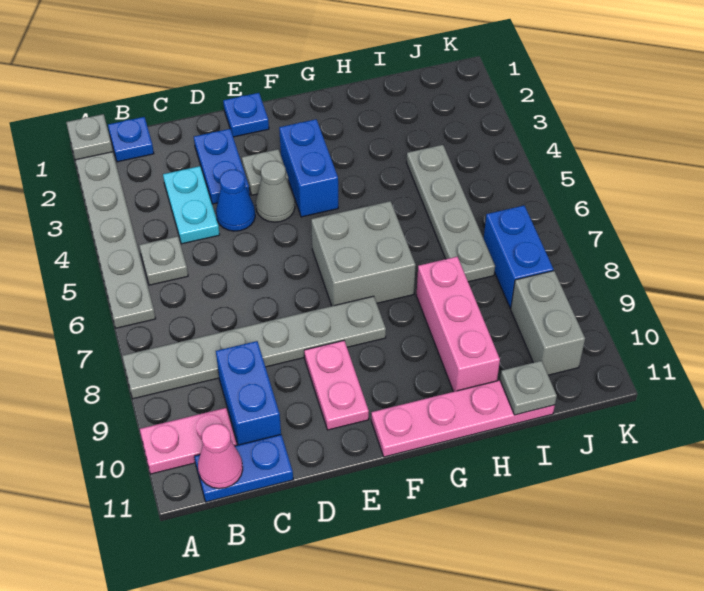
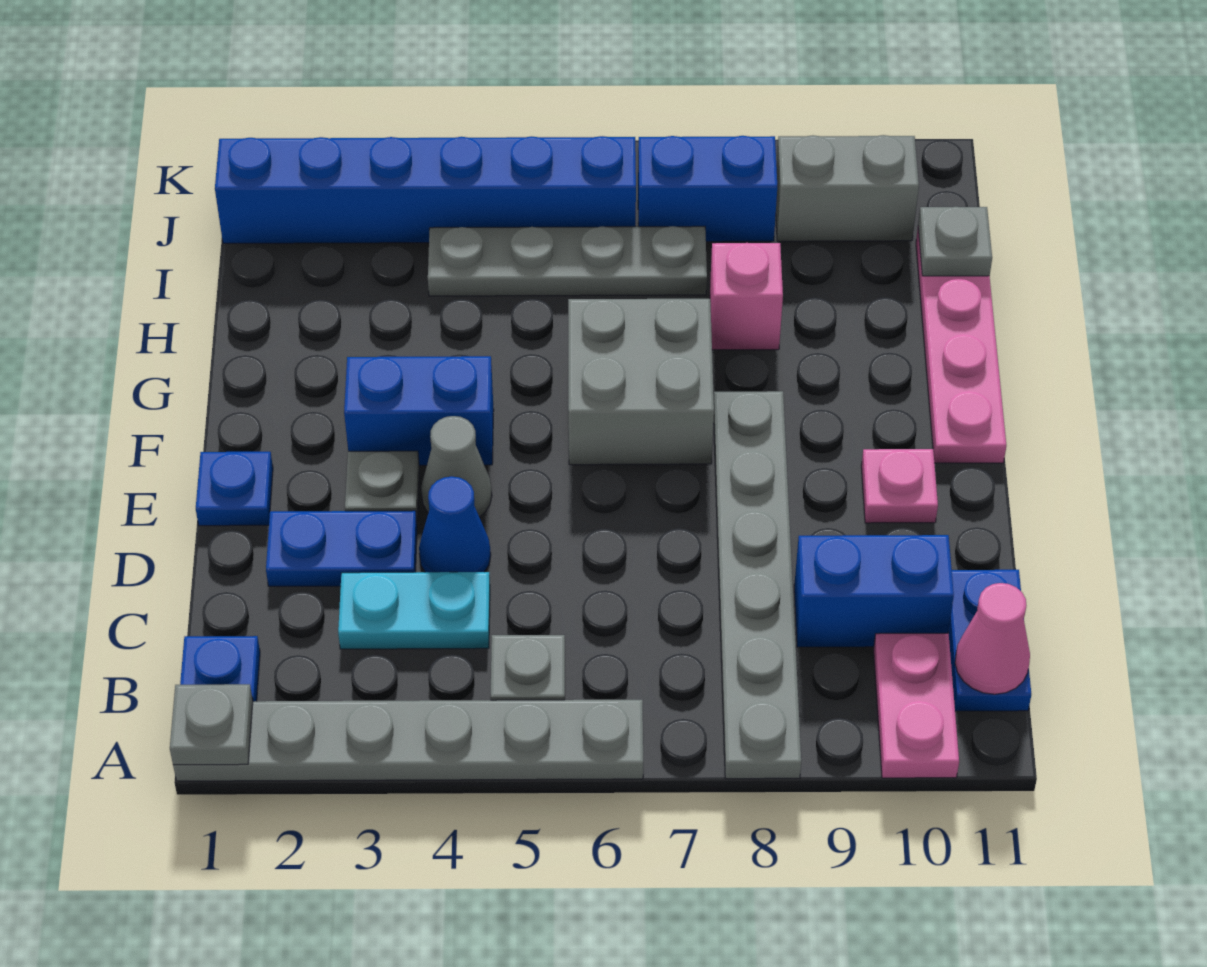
pink plate E9:E10 level 1 -> pink plate E10 level 1
pink brick H8:H10 level 1 -> pink brick H8 level 1
none -> blue brick J1:J6 level 1

